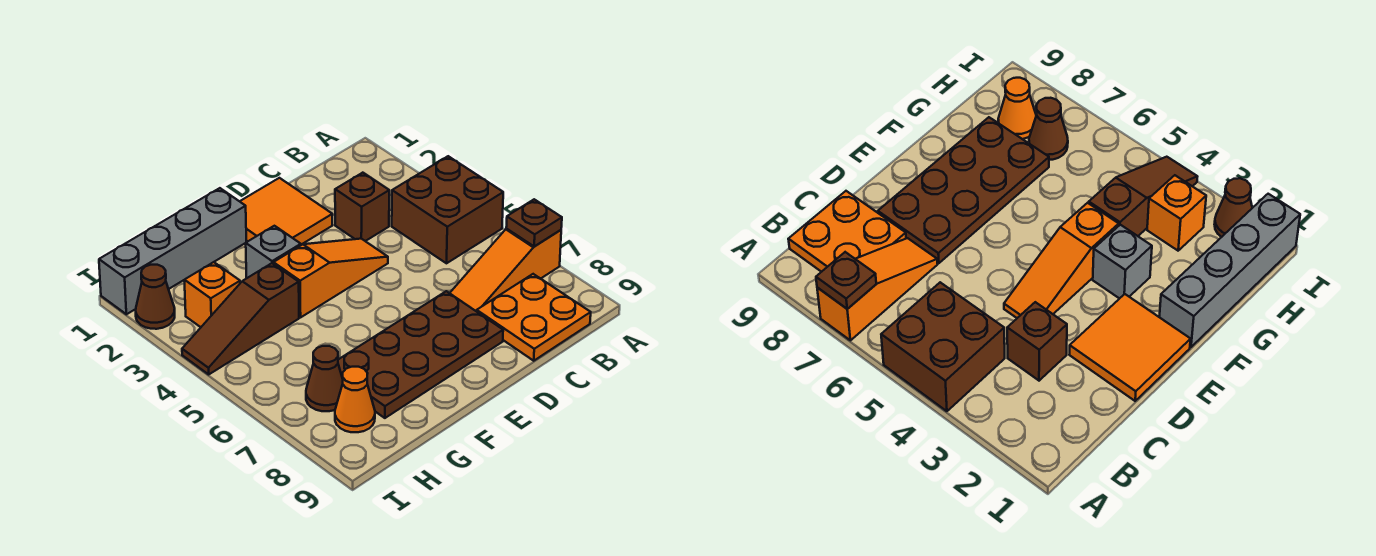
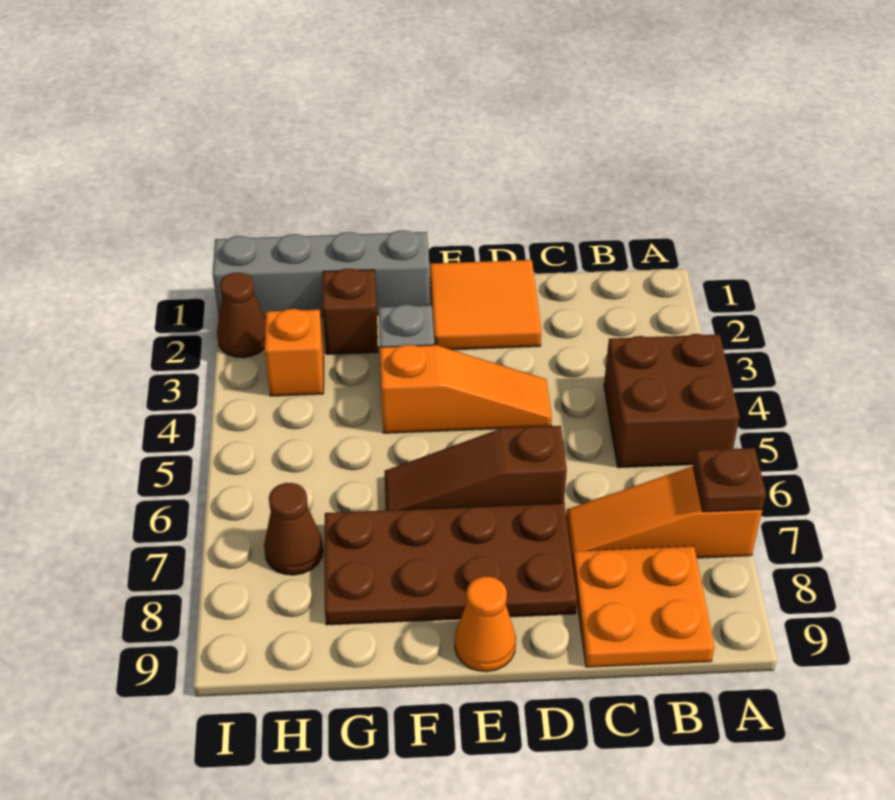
brown brick C3 level 1 -> brown brick G2 level 1
brown slope G4:I4 level 1 top G -> brown slope D6:F6 level 1 top D
orange cone H8 level 1 -> orange cone E9 level 1

